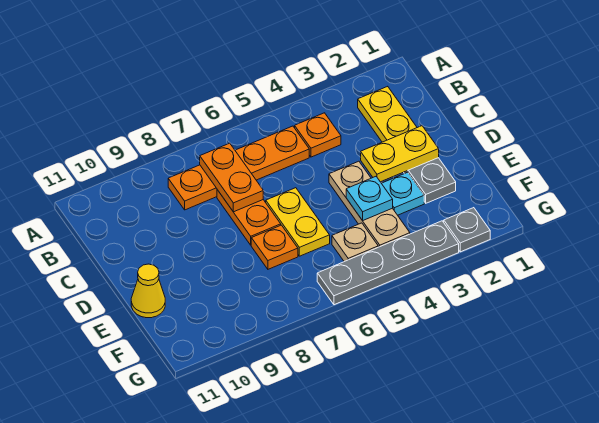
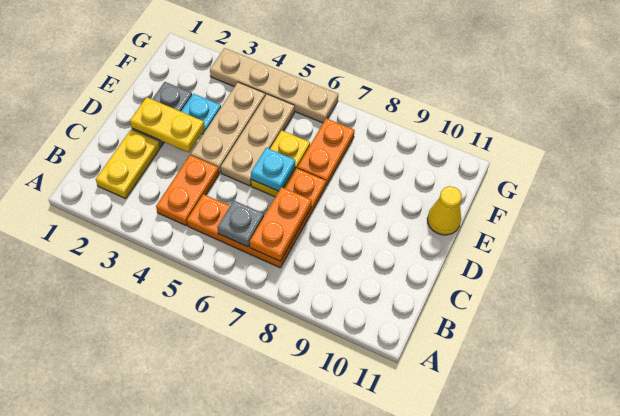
orange plate B4 level 1 -> orange plate B4:C4 level 1
orange plate B5:B8 level 1 -> orange plate B5:B7 level 1
cyan plate E4 level 2 -> cyan plate D6 level 2
orange plate E7 level 1 -> orange plate E7:F7 level 1
tan plate F5 level 1 -> tan plate D5:F5 level 1
grey plate G2 level 1 -> grey plate B6 level 2
grey plate G3:G6 level 1 -> tan plate G3:G6 level 1

